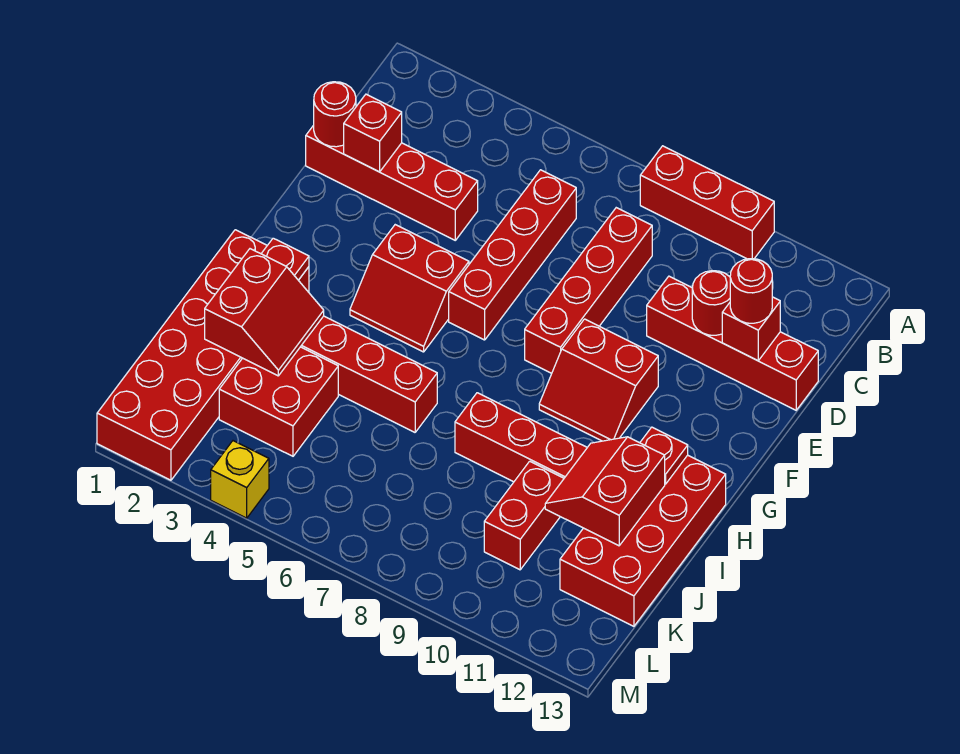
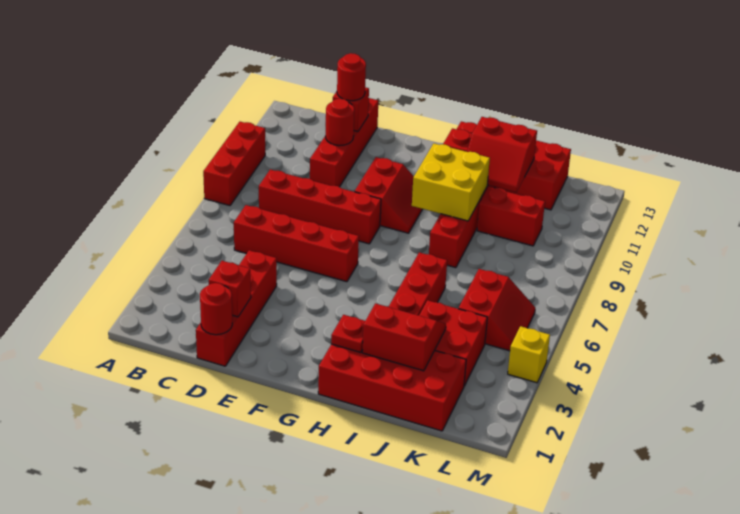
red slope F4:G5 level 1 top F -> red slope K5:L6 level 1 top K
red brick H1:M2 level 1 -> red brick H1:K2 level 1
none -> yellow brick H9:I10 level 2

